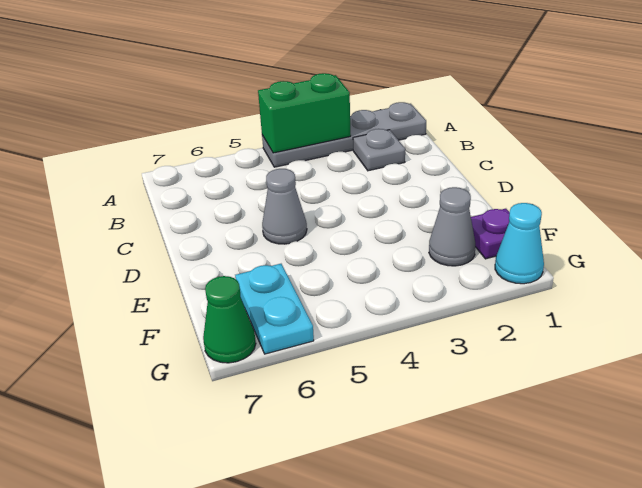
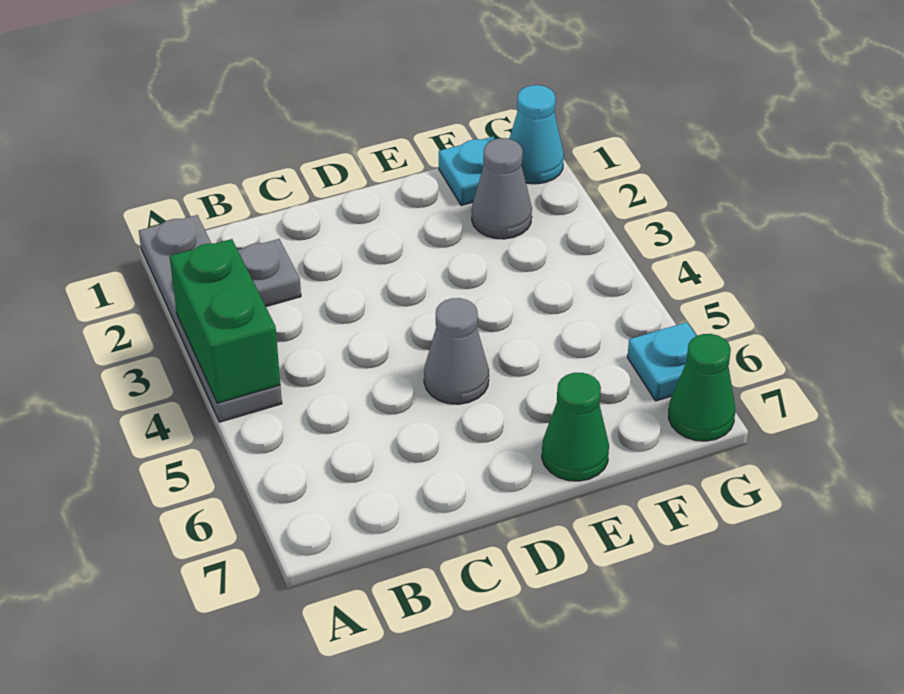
none -> green cone E7 level 1
purple plate F1 level 1 -> cyan plate F1 level 1
cyan plate F6:G6 level 1 -> cyan plate G6 level 1

